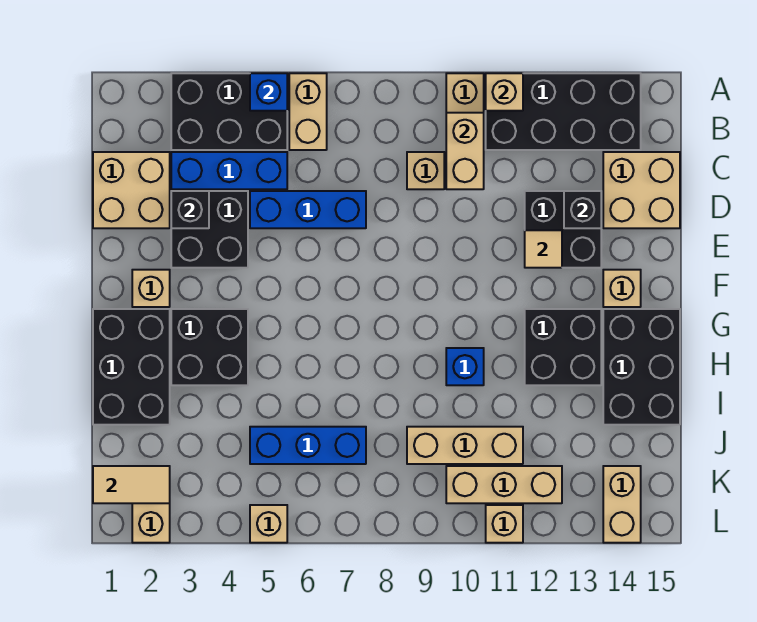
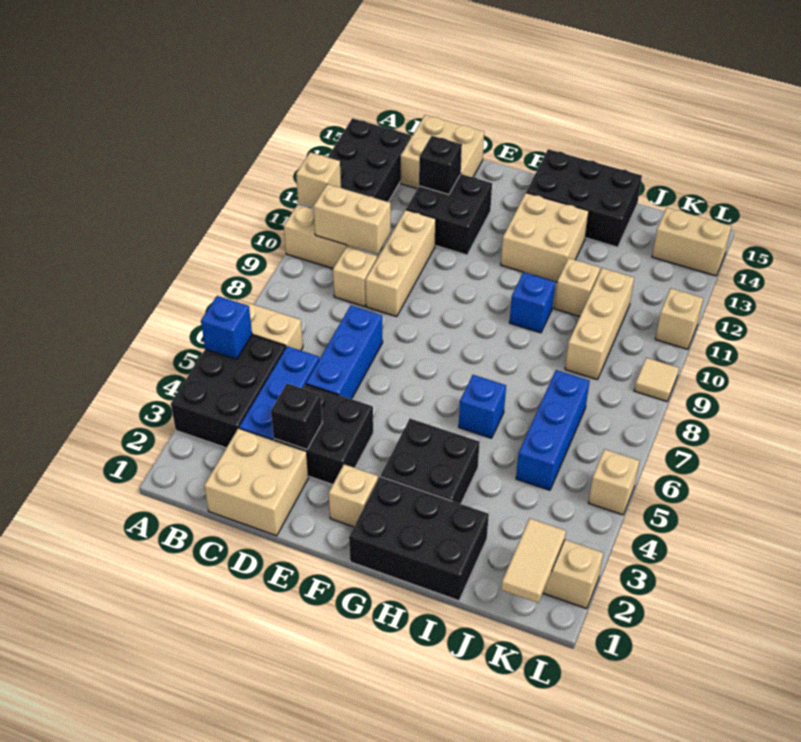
tan tile E12 level 2 -> tan tile L9 level 1
tan brick F14 level 1 -> tan brick I11 level 1
black brick G12:H13 level 1 -> tan brick G12:H13 level 1
none -> blue brick H6 level 1
tan brick K10:K12 level 1 -> tan brick D9:D11 level 1

